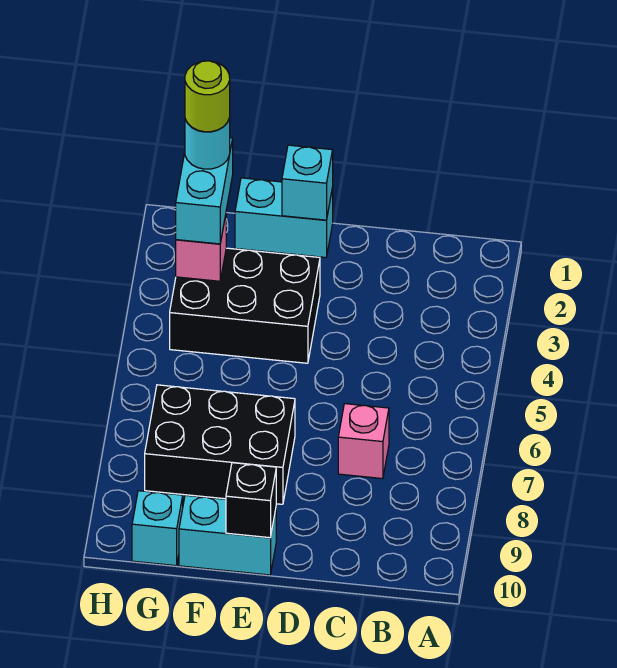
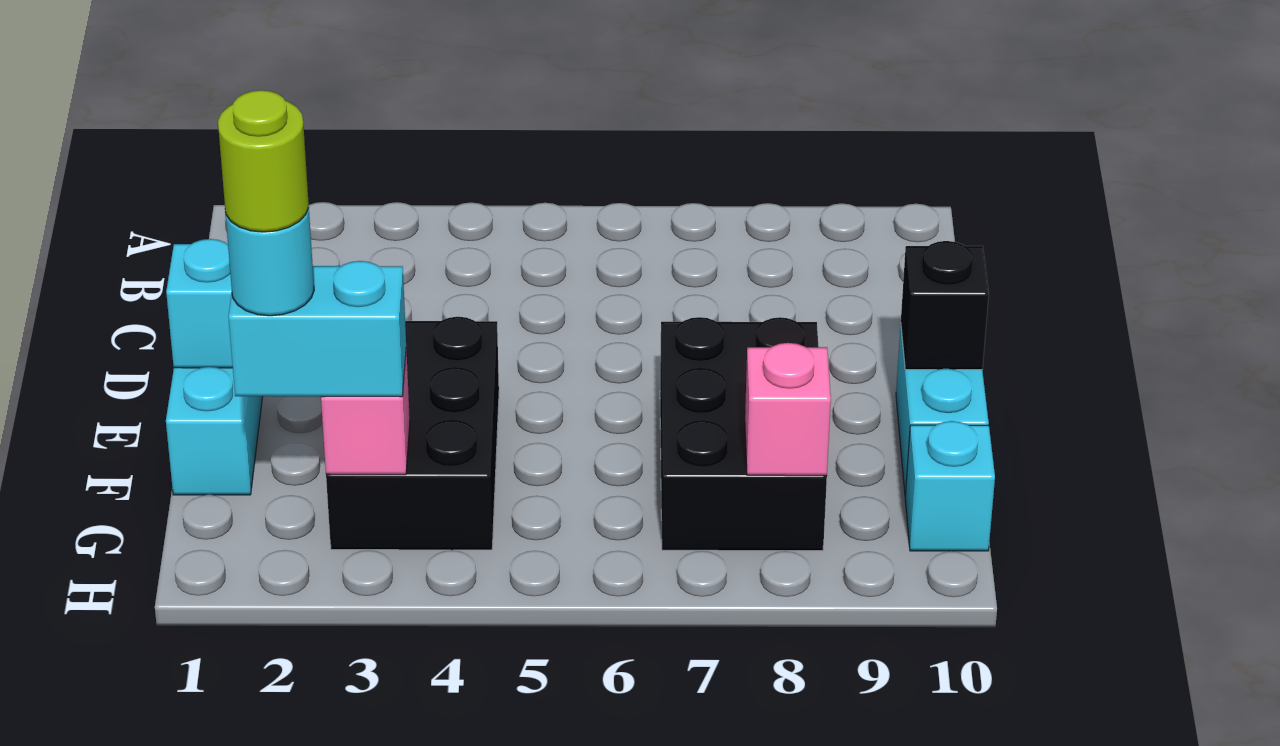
pink brick C7 level 1 -> pink brick G8 level 2

